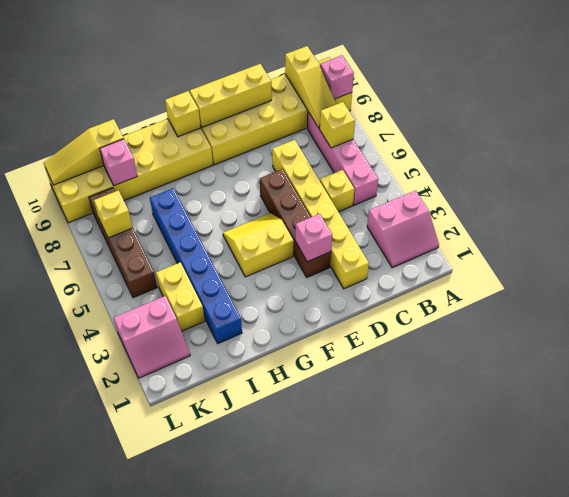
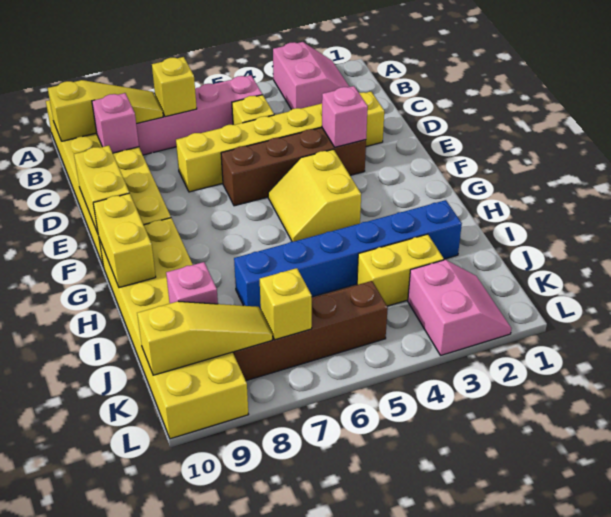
pink brick A9 level 2 -> pink brick C9 level 2
yellow brick D10:F10 level 2 -> yellow brick E10:F10 level 2
yellow brick G10 level 2 -> yellow brick G10:H10 level 2
yellow slope J10:L10 level 2 top J -> yellow slope K8:K10 level 2 top 10

